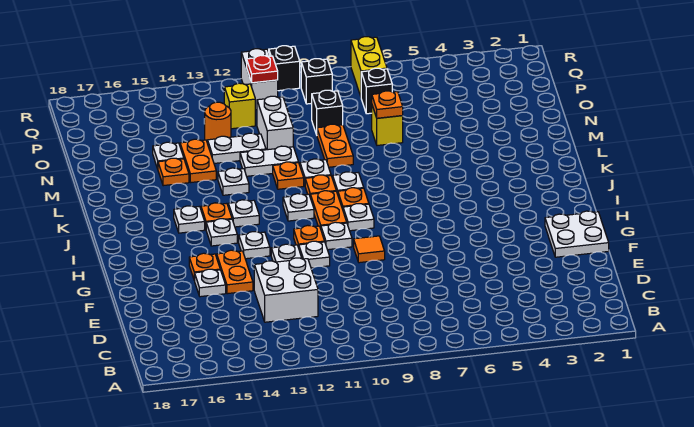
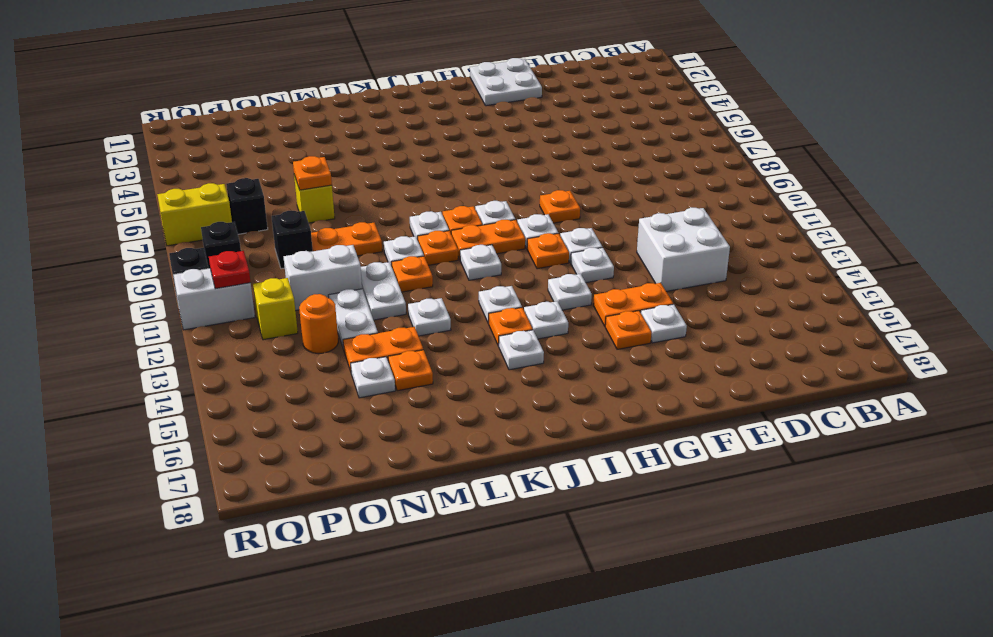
orange tile G9 level 1 -> orange plate G9 level 1

